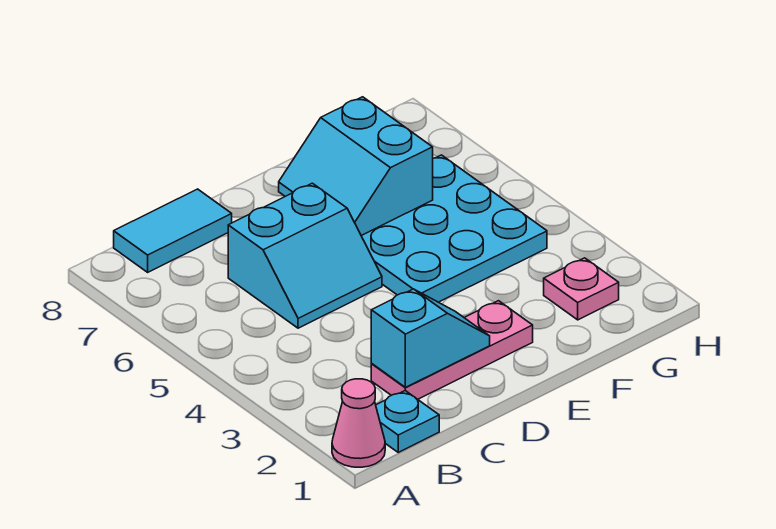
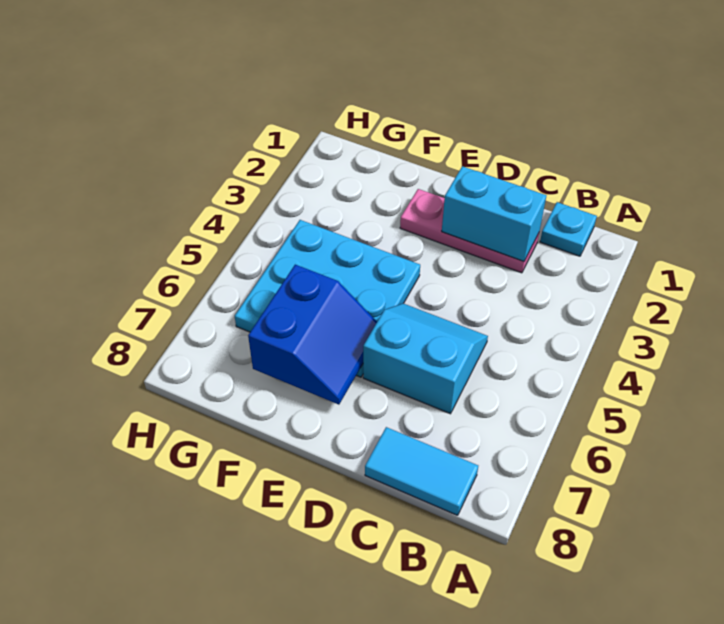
pink cone A1 level 1 -> none
cyan slope C2:D2 level 2 top C -> cyan brick C2:D2 level 2
cyan slope E6:F7 level 2 top F -> blue slope E6:F7 level 2 top F
pink plate G2 level 1 -> none

